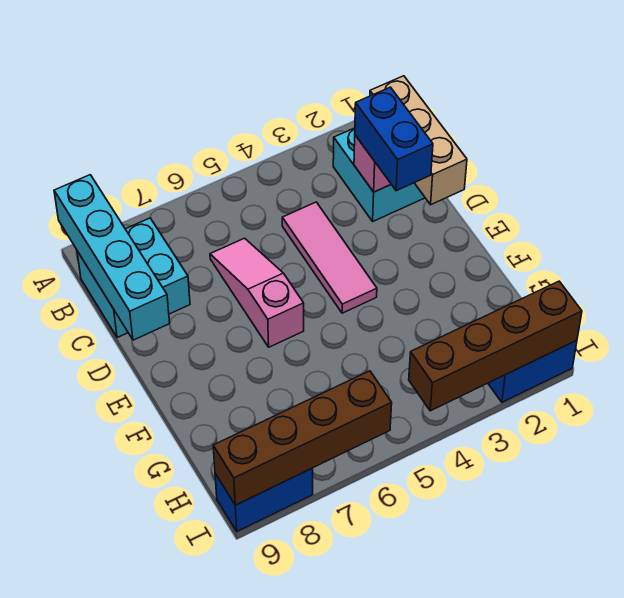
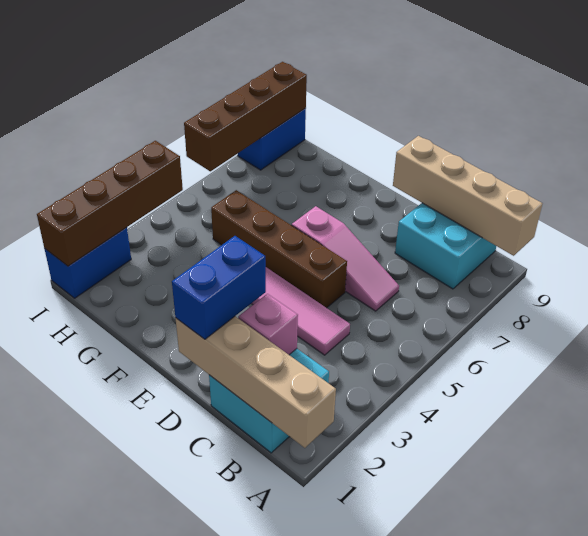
cyan brick A9:D9 level 2 -> tan brick A9:D9 level 2
tan brick B1:D1 level 2 -> tan brick A1:D1 level 2
blue brick C2:D2 level 3 -> blue brick D1:D2 level 3
none -> brown brick D5:G5 level 1

